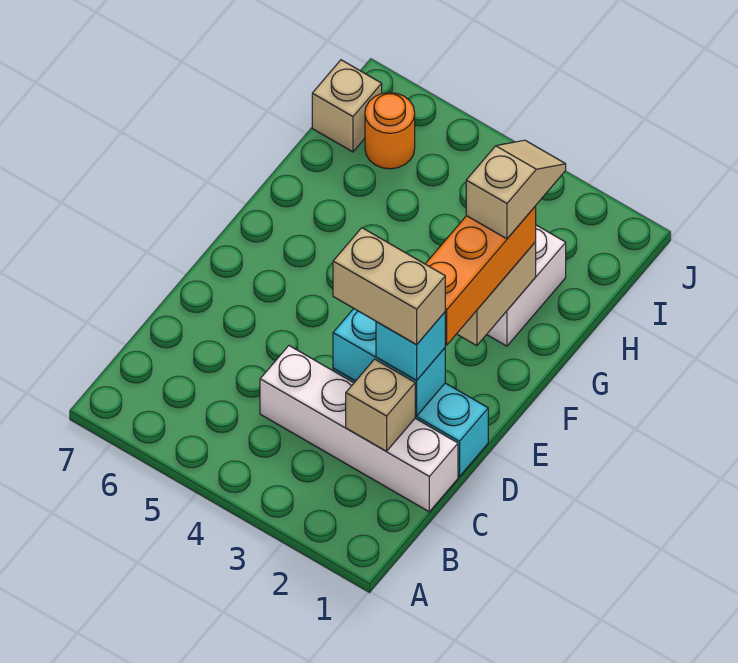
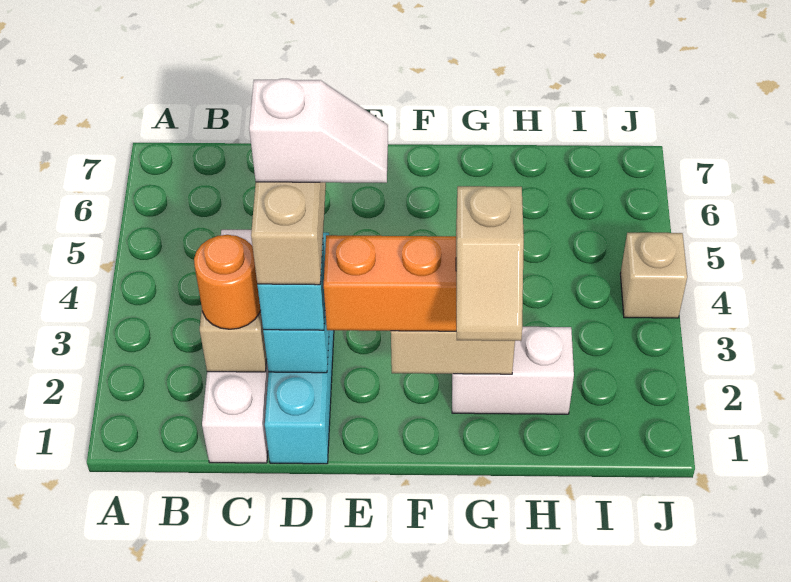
none -> white slope D3:E3 level 5 top D
tan slope G2:H2 level 4 top G -> tan slope G1:G2 level 4 top 2
orange round brick I6 level 1 -> orange round brick C2 level 3
tan brick I7 level 1 -> tan brick J4 level 1

